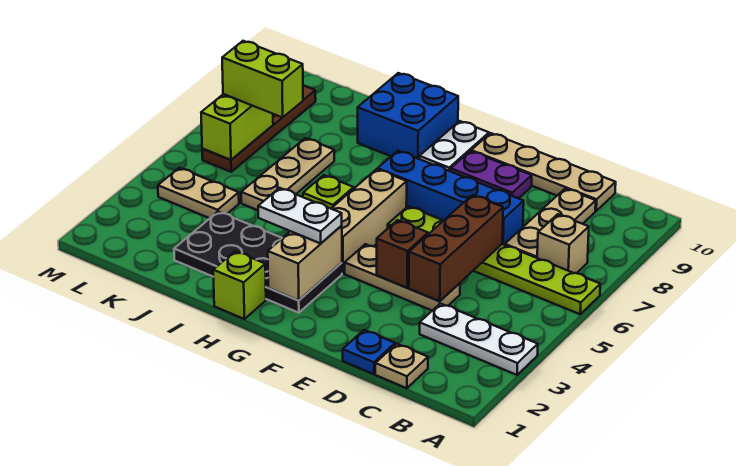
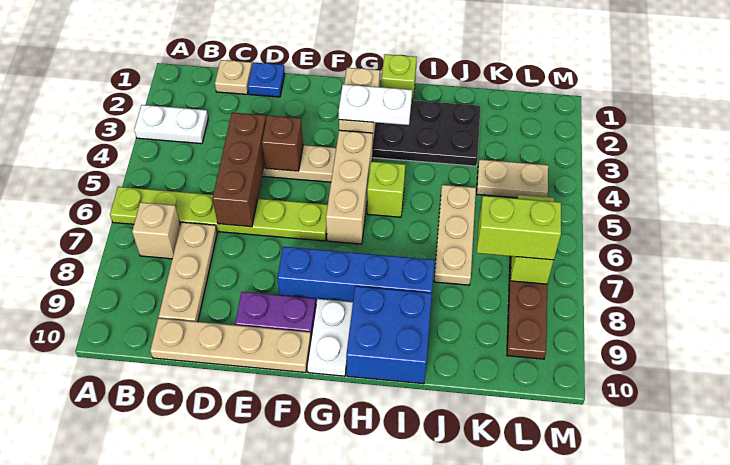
white plate A3:C3 level 1 -> white plate A3:B3 level 1
blue brick D7:G7 level 1 -> blue brick F8:I8 level 1

